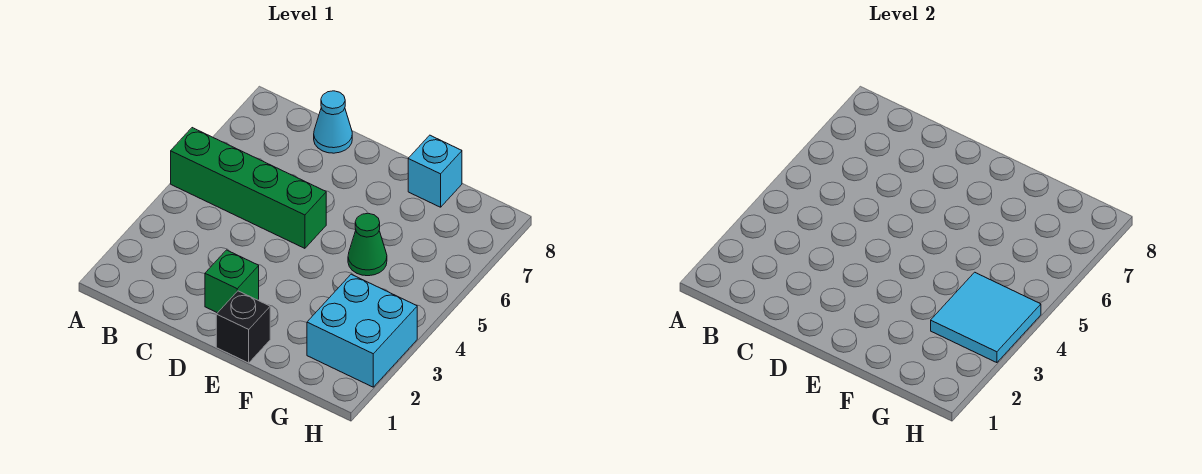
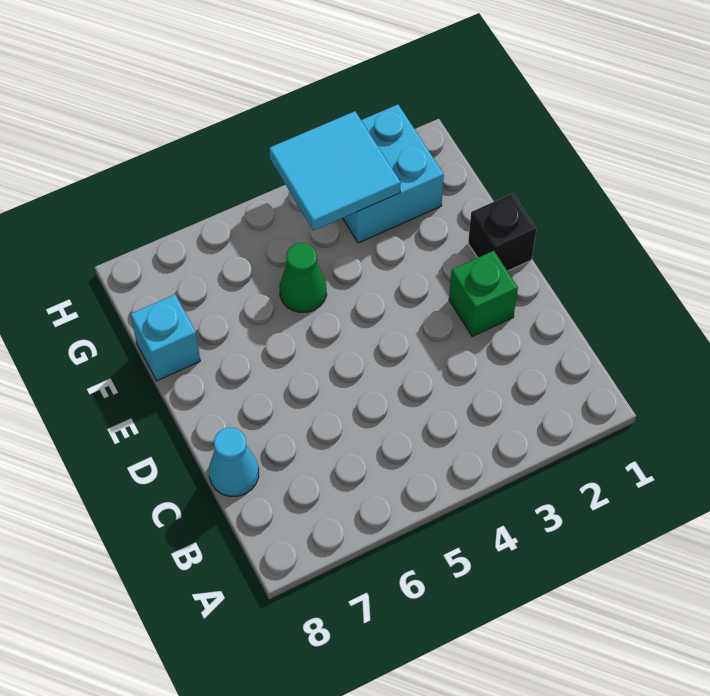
green brick A5:D5 level 1 -> none

